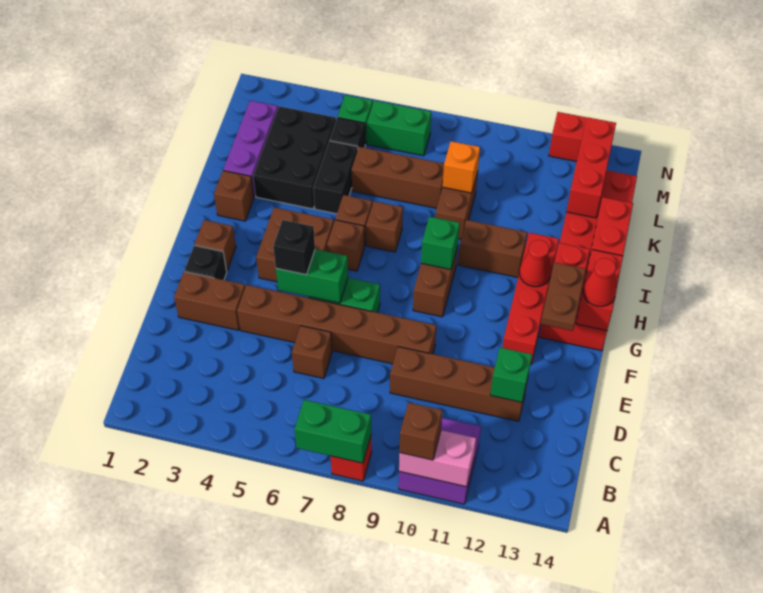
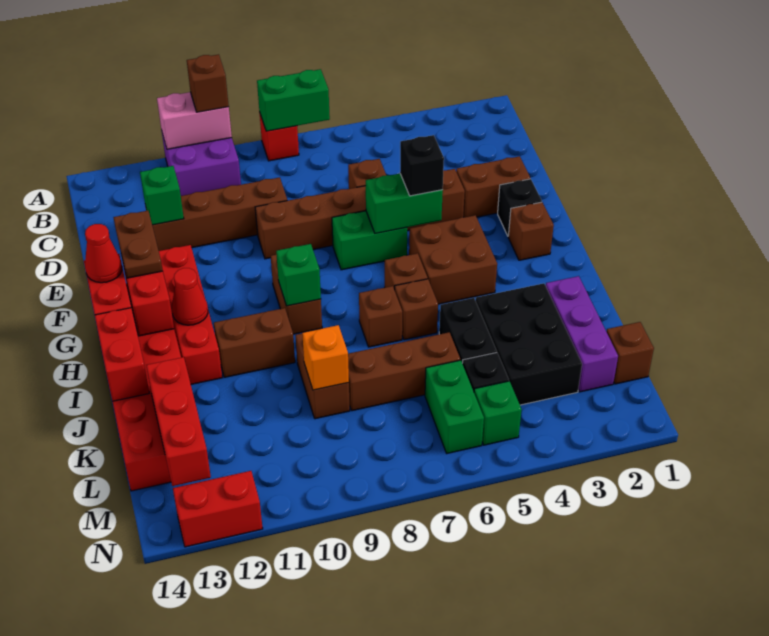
brown brick I2 level 1 -> brown brick L1 level 1
green brick M6:M7 level 1 -> green brick L6:M6 level 1

